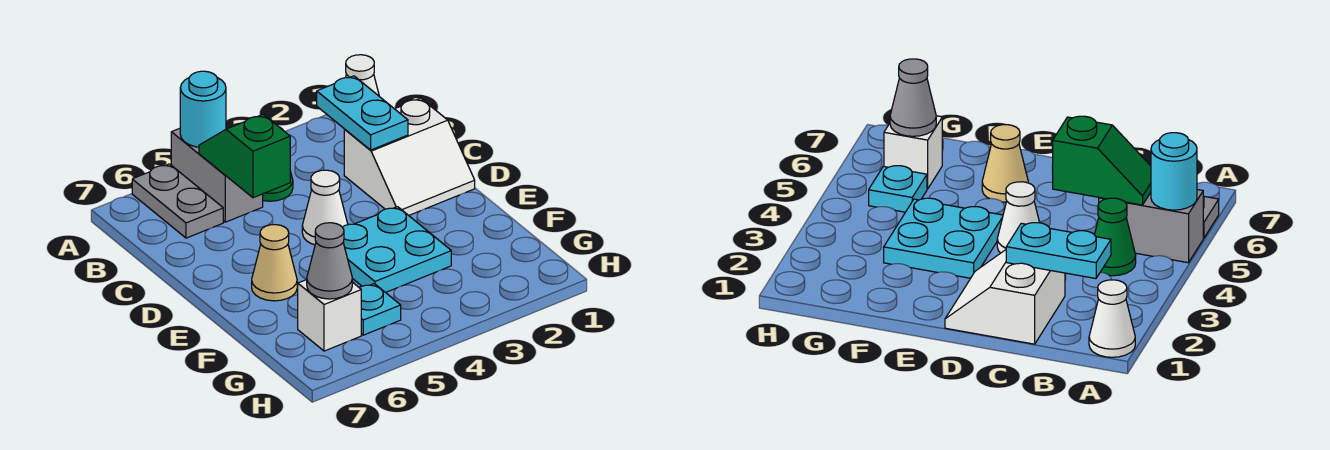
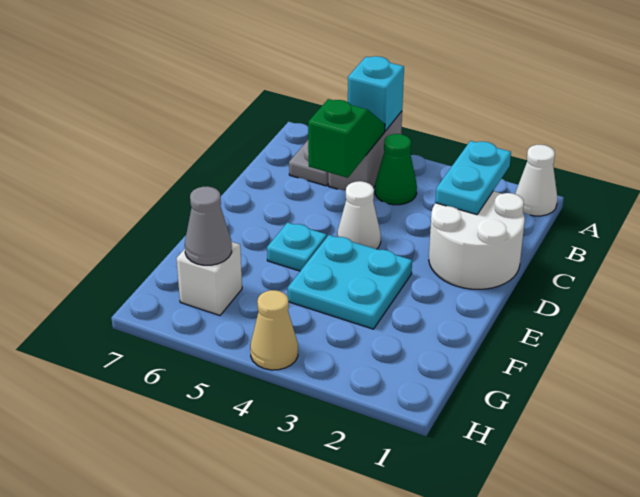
cyan round brick A5 level 2 -> cyan brick A5 level 2
white slope C1:D2 level 1 top C -> white round brick C1:D2 level 1
tan cone E6 level 1 -> tan cone H4 level 1
cyan plate G5 level 1 -> cyan plate E5 level 1

